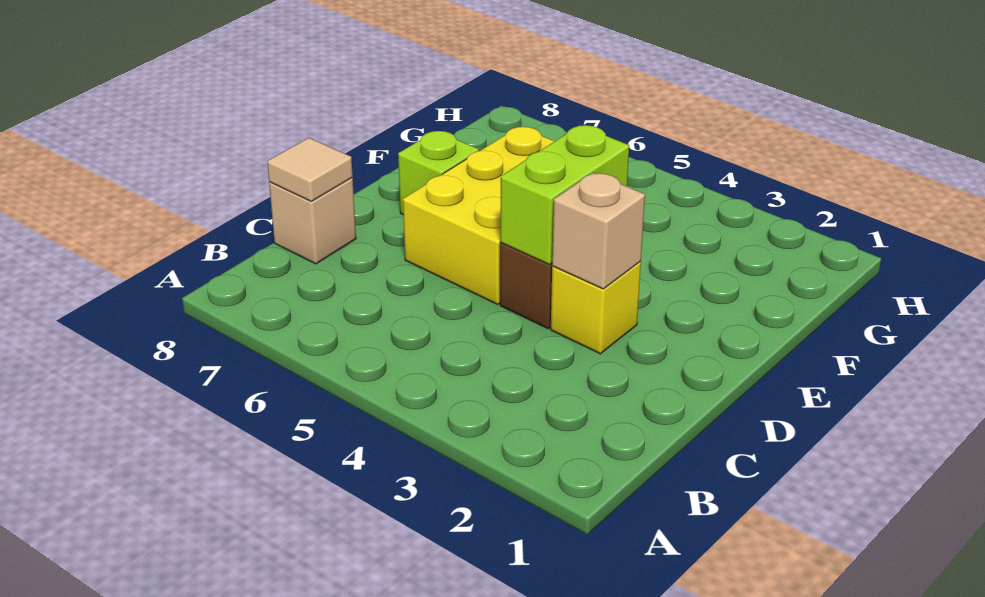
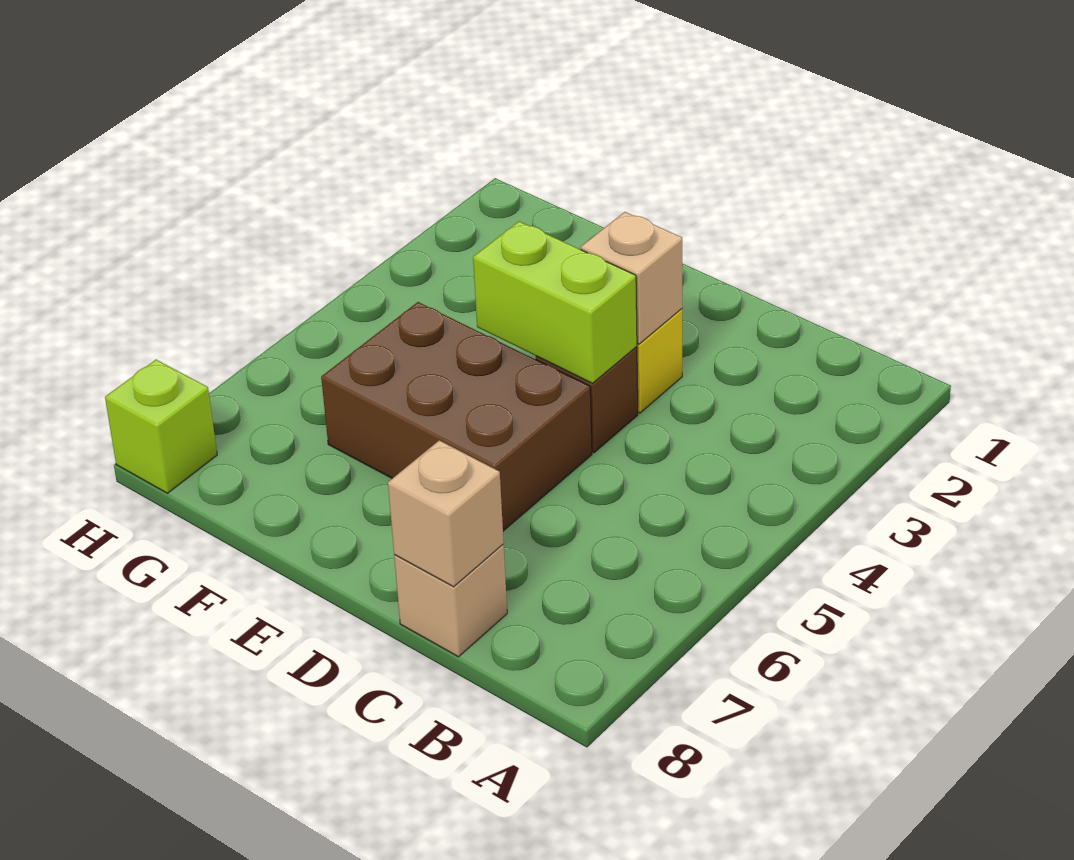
tan tile C8 level 2 -> tan brick C8 level 2
yellow brick D5:F6 level 1 -> brown brick D5:F6 level 1
lime brick E7 level 1 -> lime brick H8 level 1

